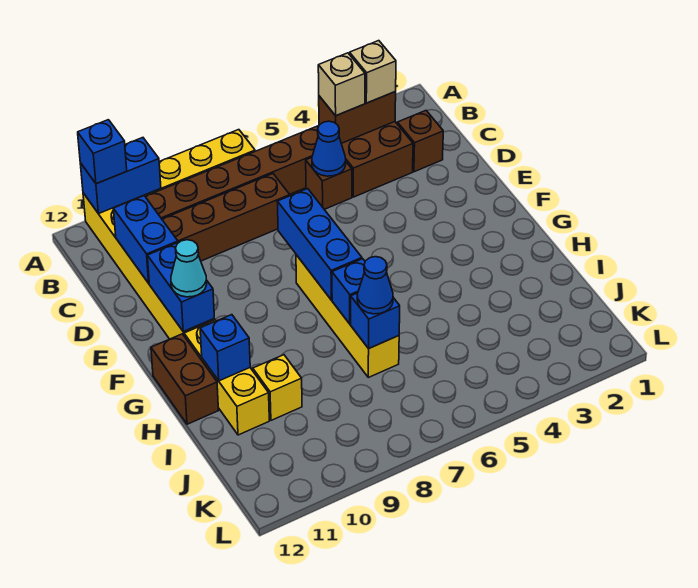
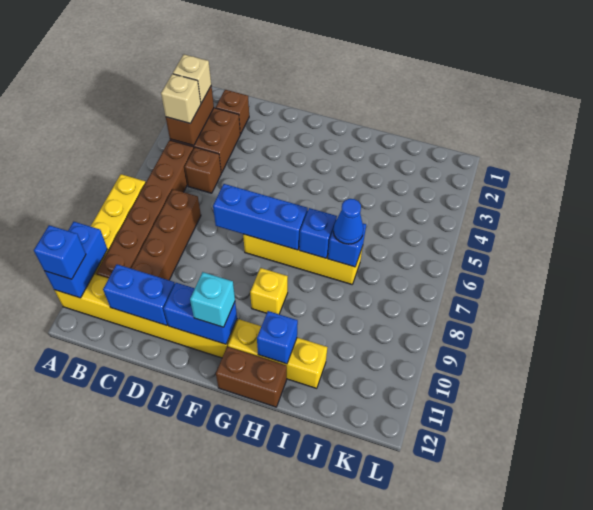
blue cone C5 level 2 -> none
cyan cone F11 level 3 -> cyan brick F11 level 3
yellow brick I10 level 1 -> yellow brick G9 level 1

